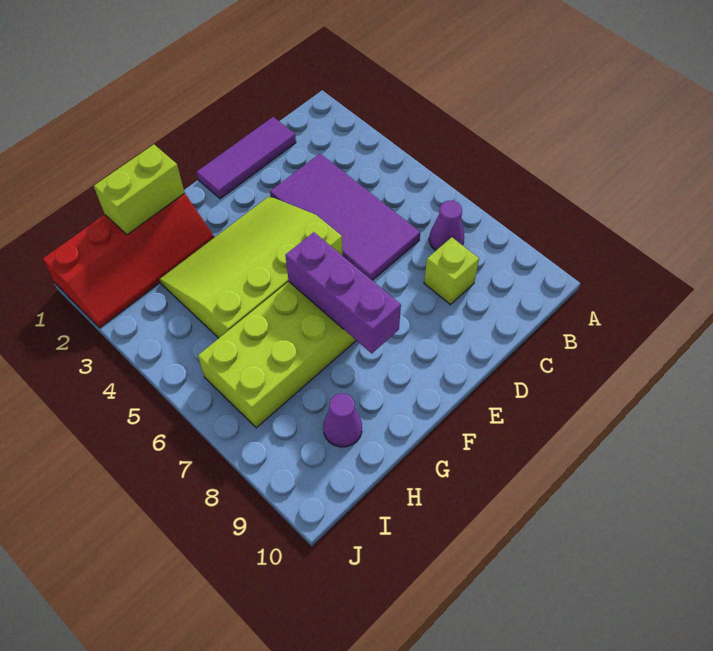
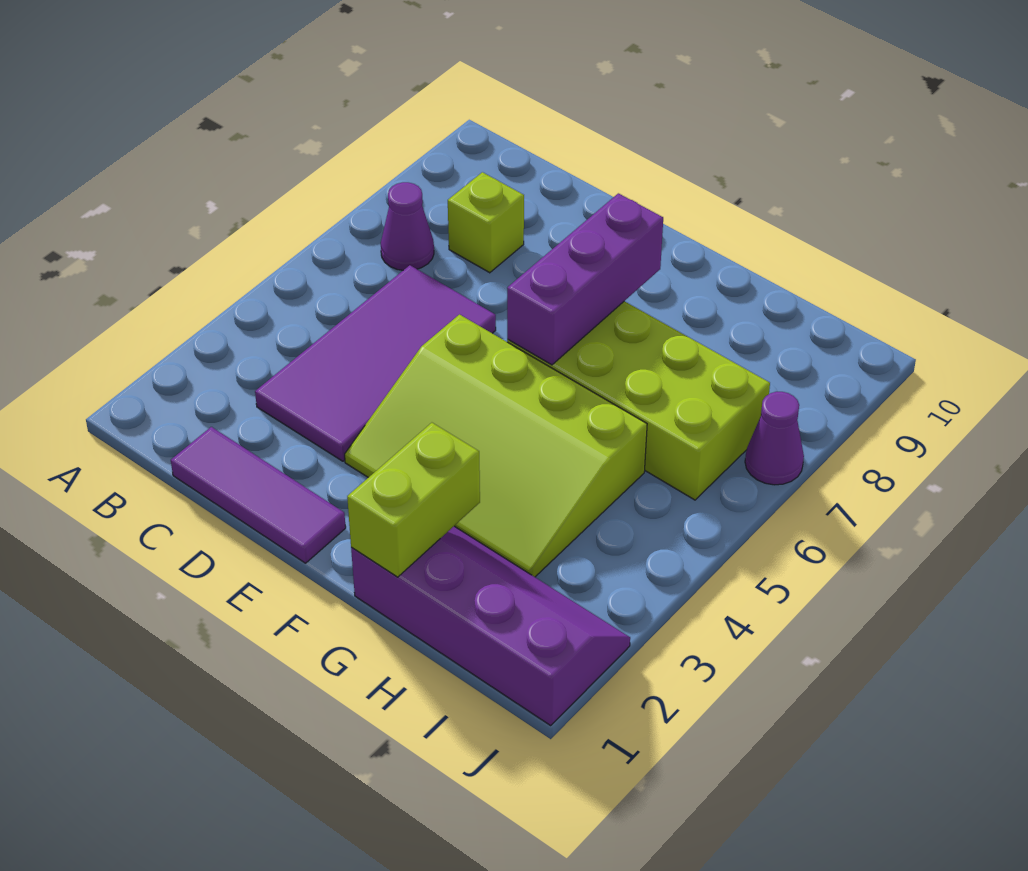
red slope G1:J2 level 1 top 1 -> purple slope G1:J2 level 1 top 1
lime brick G1:H1 level 2 -> lime brick G1:G2 level 2
purple cone H9 level 1 -> purple cone J7 level 1

